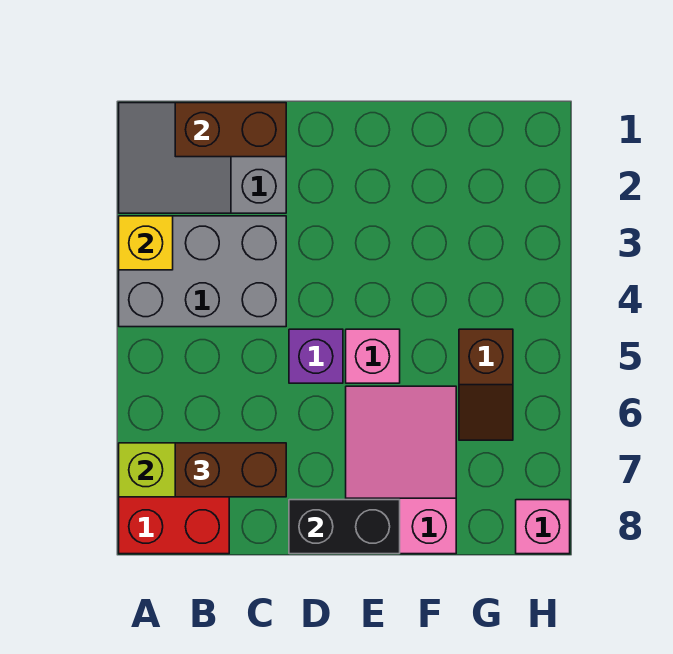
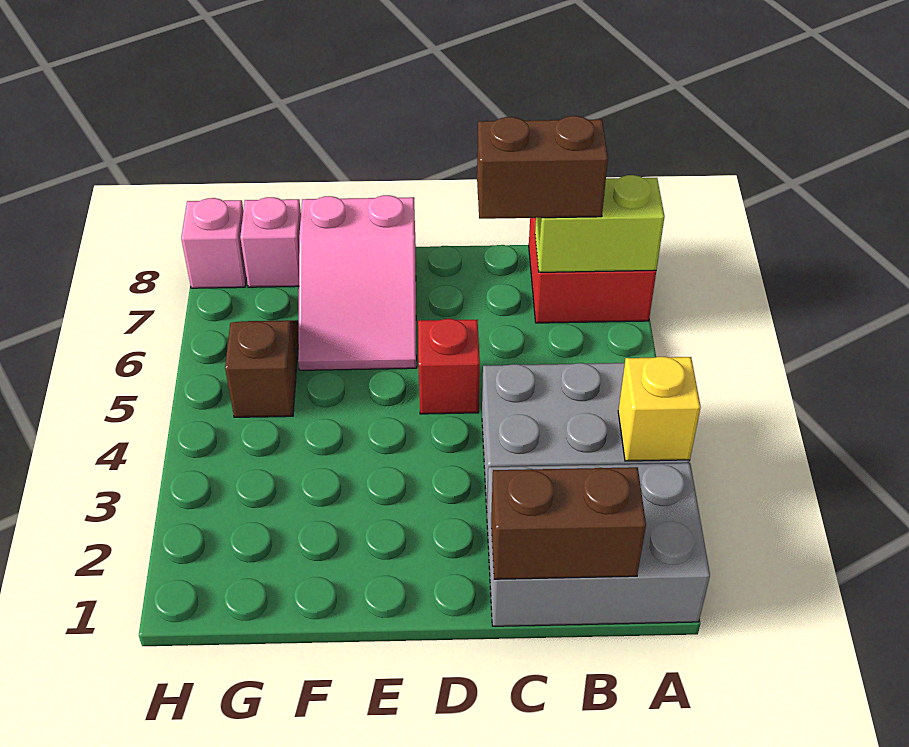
grey slope A1:C2 level 1 top C -> grey brick A1:C2 level 1
purple brick D5 level 1 -> red brick D5 level 1
black brick D8:E8 level 2 -> none
pink brick E5 level 1 -> pink brick G8 level 1

